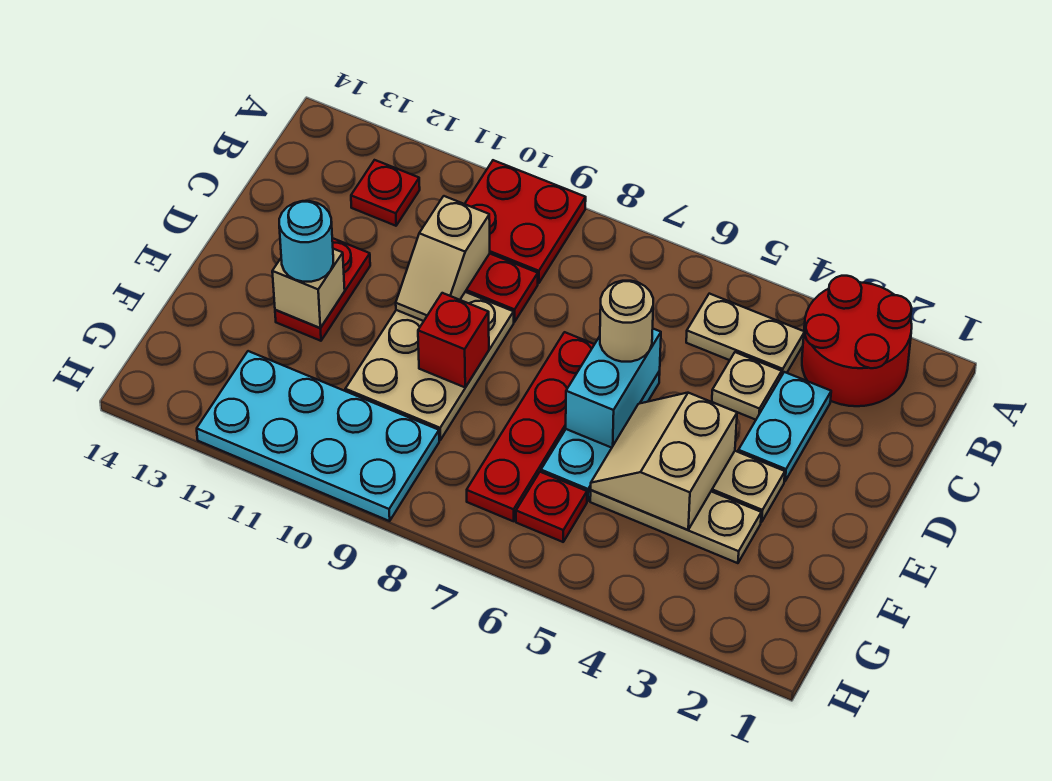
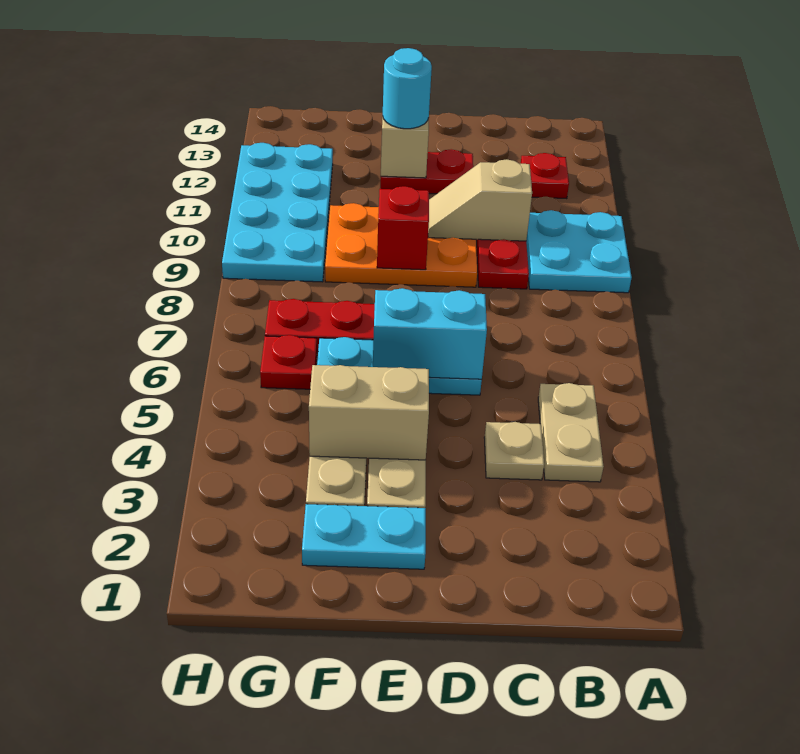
red round brick A2:B3 level 1 -> none
red plate A9:B10 level 1 -> cyan plate A9:B10 level 1
cyan plate C3:D3 level 1 -> cyan plate E2:F2 level 1
tan round brick D6 level 3 -> none
tan plate D9:F10 level 1 -> orange plate D9:F10 level 1

